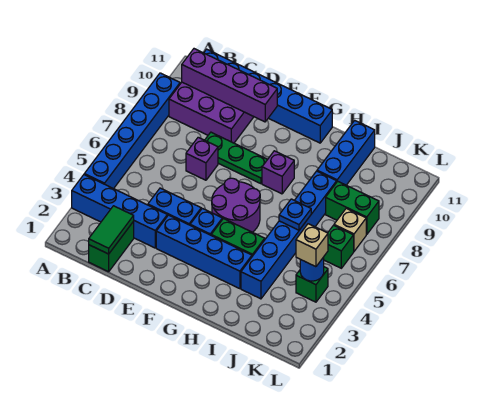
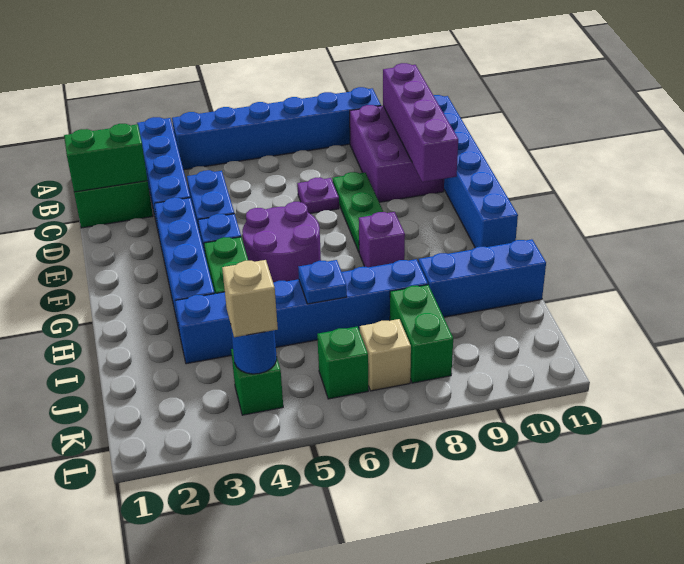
green tile C1:C2 level 2 -> green brick C1:C2 level 2
purple brick D7 level 1 -> purple plate D7 level 1

